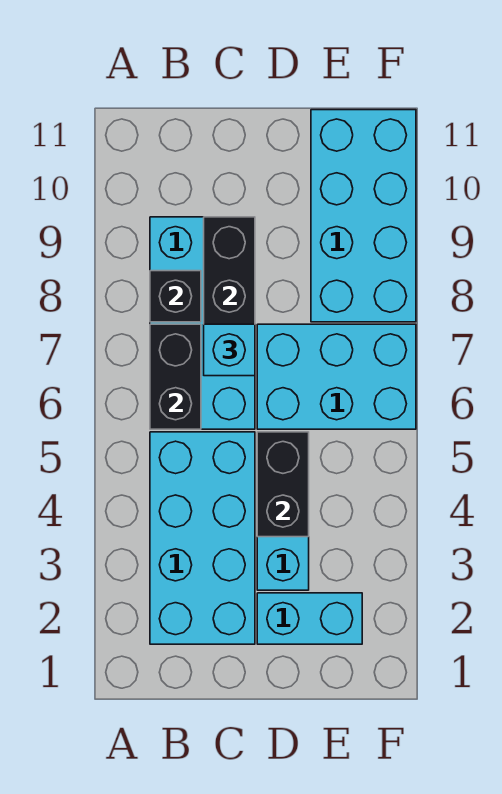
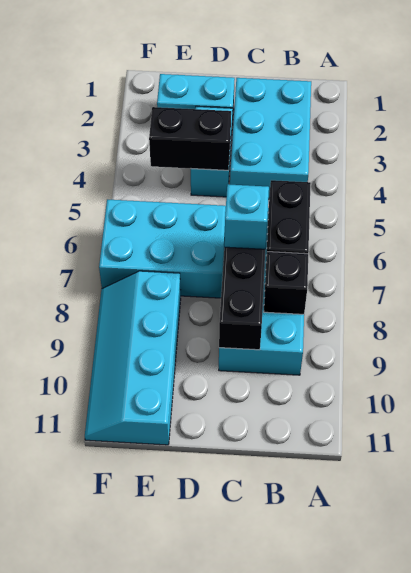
cyan brick B2:C5 level 1 -> cyan brick B2:C4 level 1
black brick D4:D5 level 2 -> black brick D4:E4 level 2
cyan brick E8:F11 level 1 -> cyan slope E8:F11 level 1 top E

